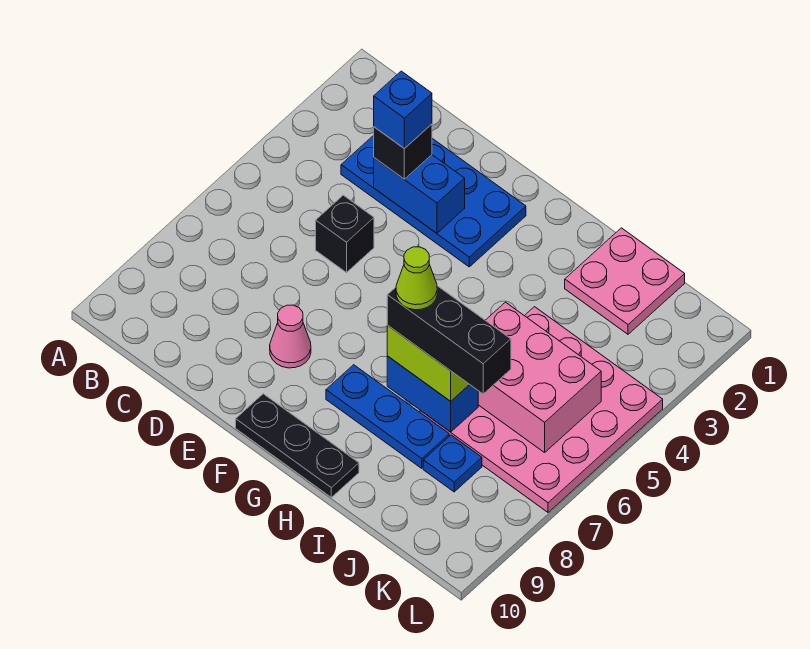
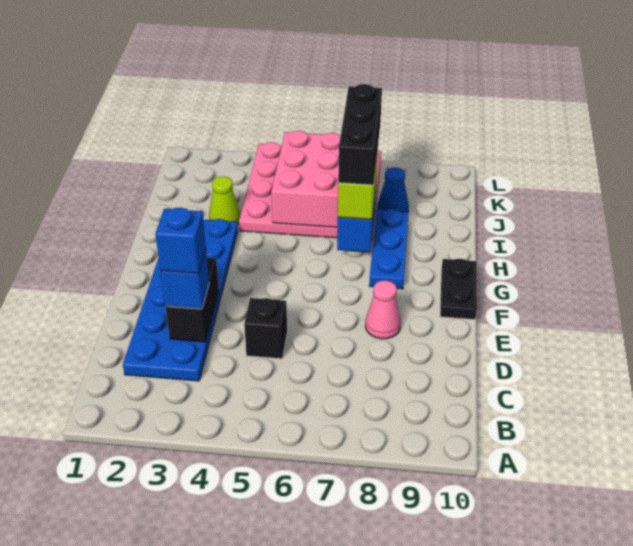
blue plate C2:F3 level 1 -> blue plate C2:H3 level 1
blue brick D3:E3 level 2 -> black brick D3:E3 level 2
black brick D3 level 3 -> blue brick D3 level 3
black plate F10:H10 level 1 -> black plate F10:G10 level 1
lime cone H7 level 5 -> lime cone I3 level 1
pink plate I1:J2 level 1 -> none
blue plate J8 level 1 -> blue cone J8 level 1

